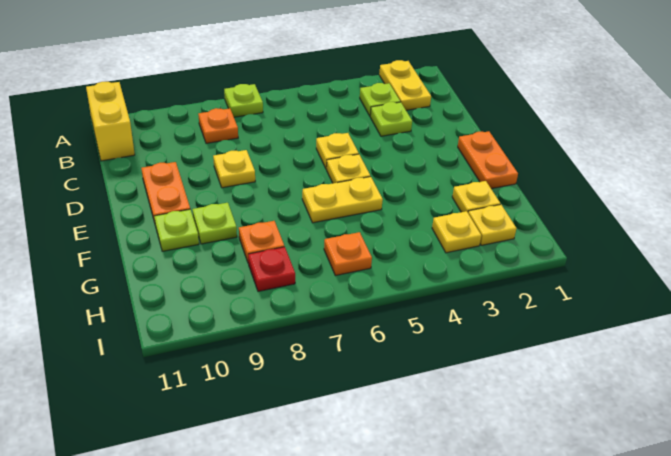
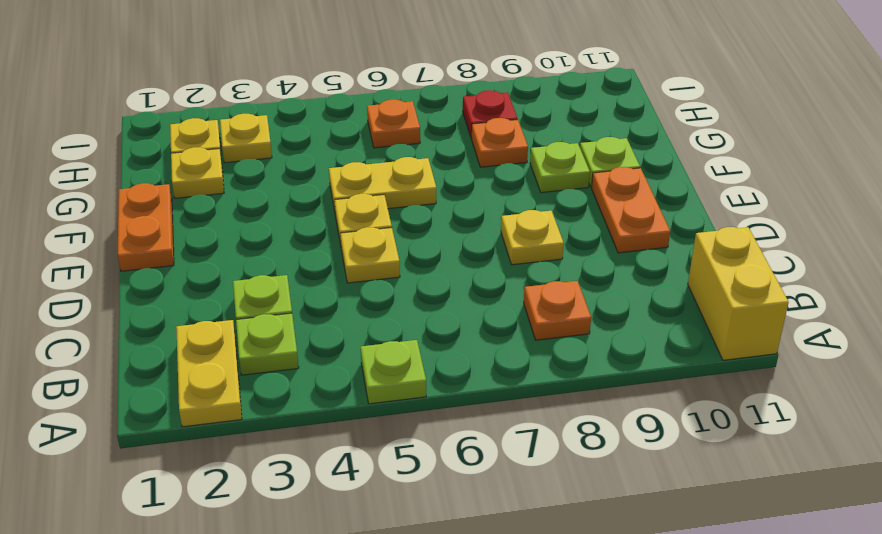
lime plate A7 level 1 -> lime plate A5 level 1

